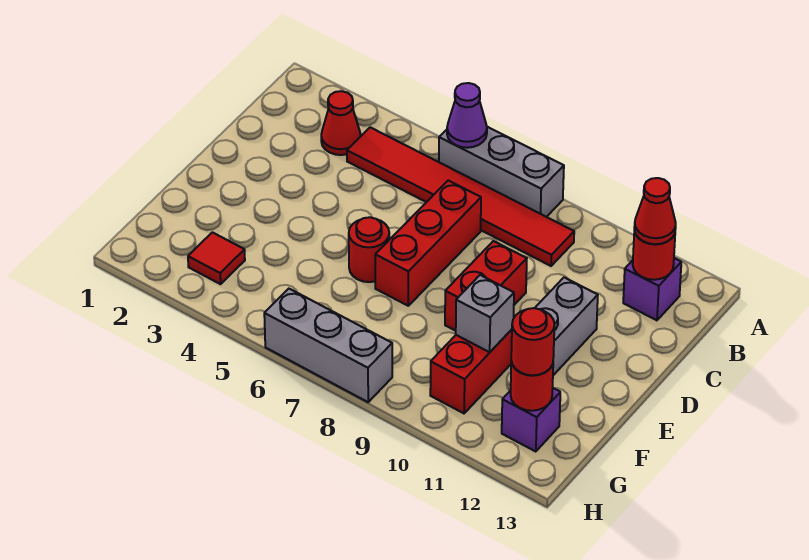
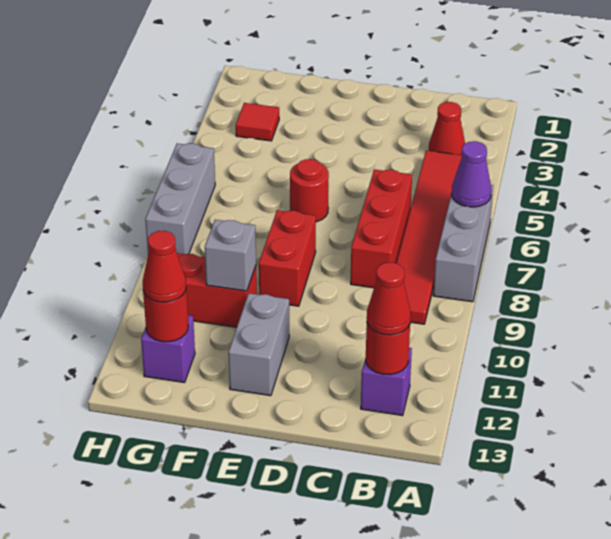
red brick C7:E7 level 1 -> red brick C6:C8 level 1
red brick D9:E9 level 1 -> red brick E8:E9 level 1
grey brick D11:E11 level 1 -> grey brick E11:E12 level 1
red round brick G12 level 3 -> red cone G12 level 3

